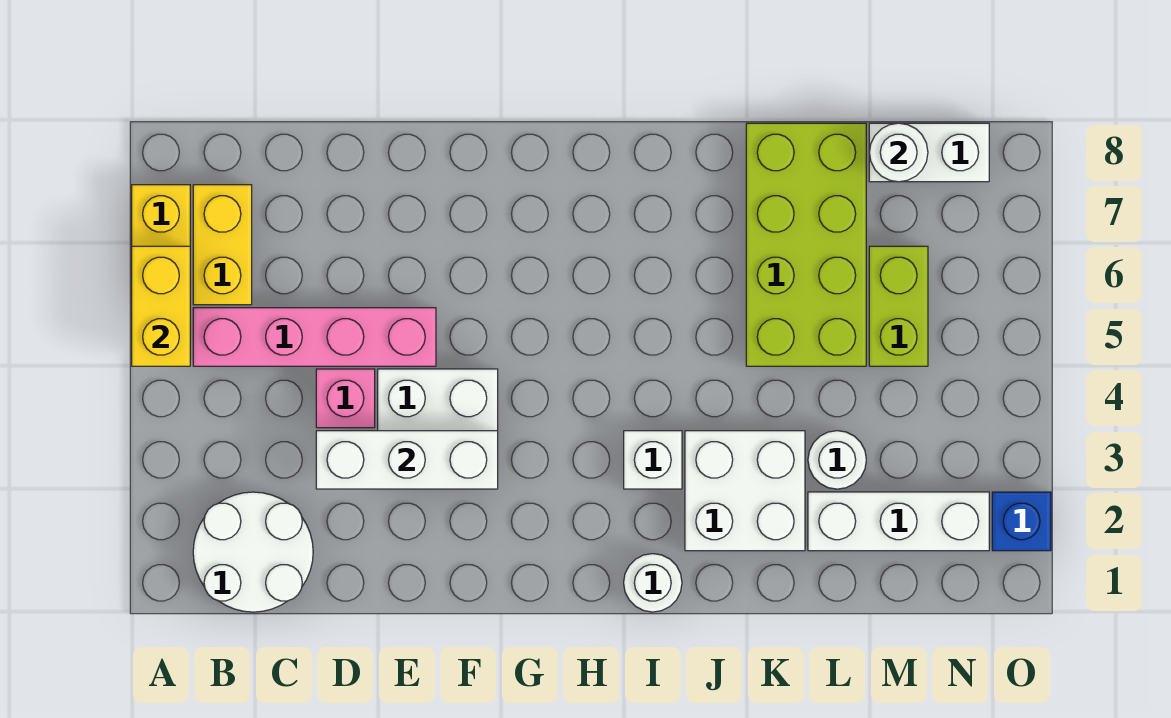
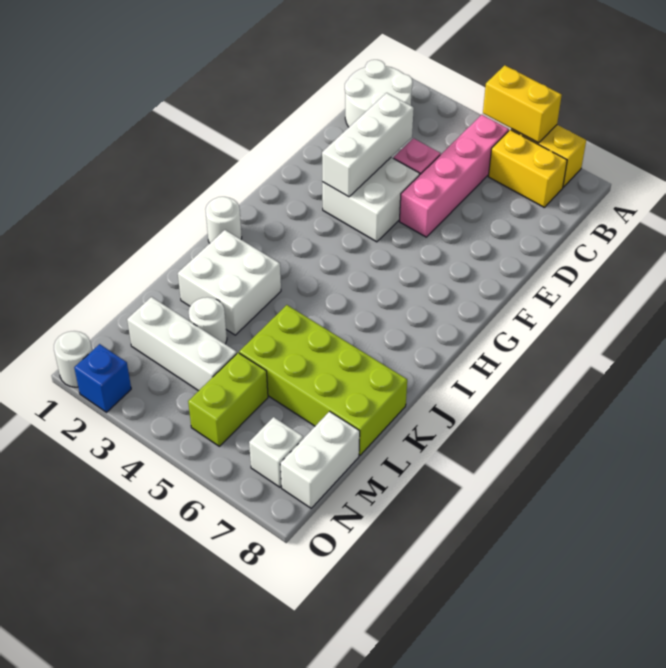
white brick I3 level 1 -> white brick N7 level 1
white brick L2:N2 level 1 -> white brick M2:M4 level 1
lime brick M5:M6 level 1 -> lime brick M5:N5 level 1
white round brick M8 level 2 -> white round brick O1 level 1

